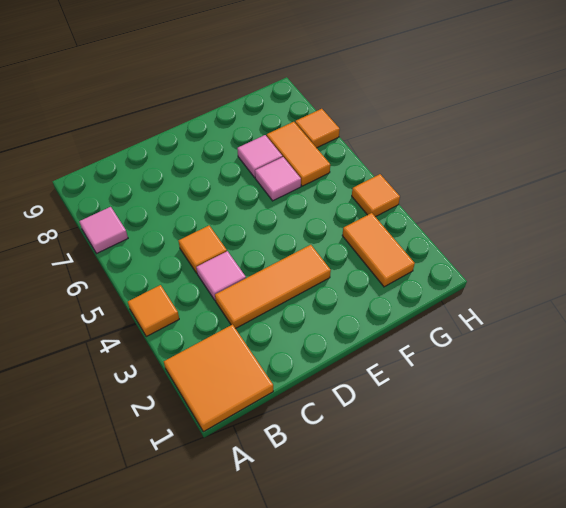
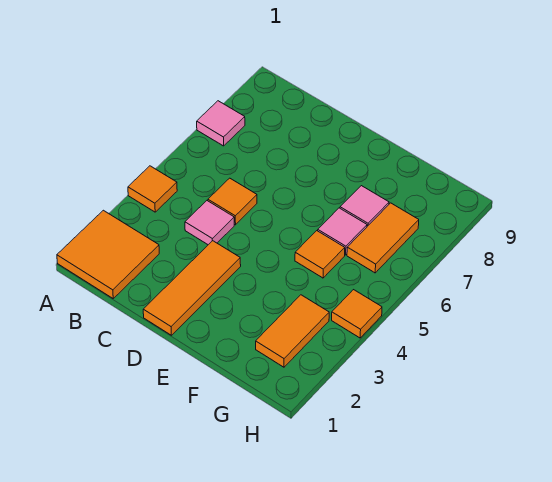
orange tile C3:E3 level 1 -> orange tile D1:D3 level 1
orange tile H7 level 1 -> orange tile F5 level 1

